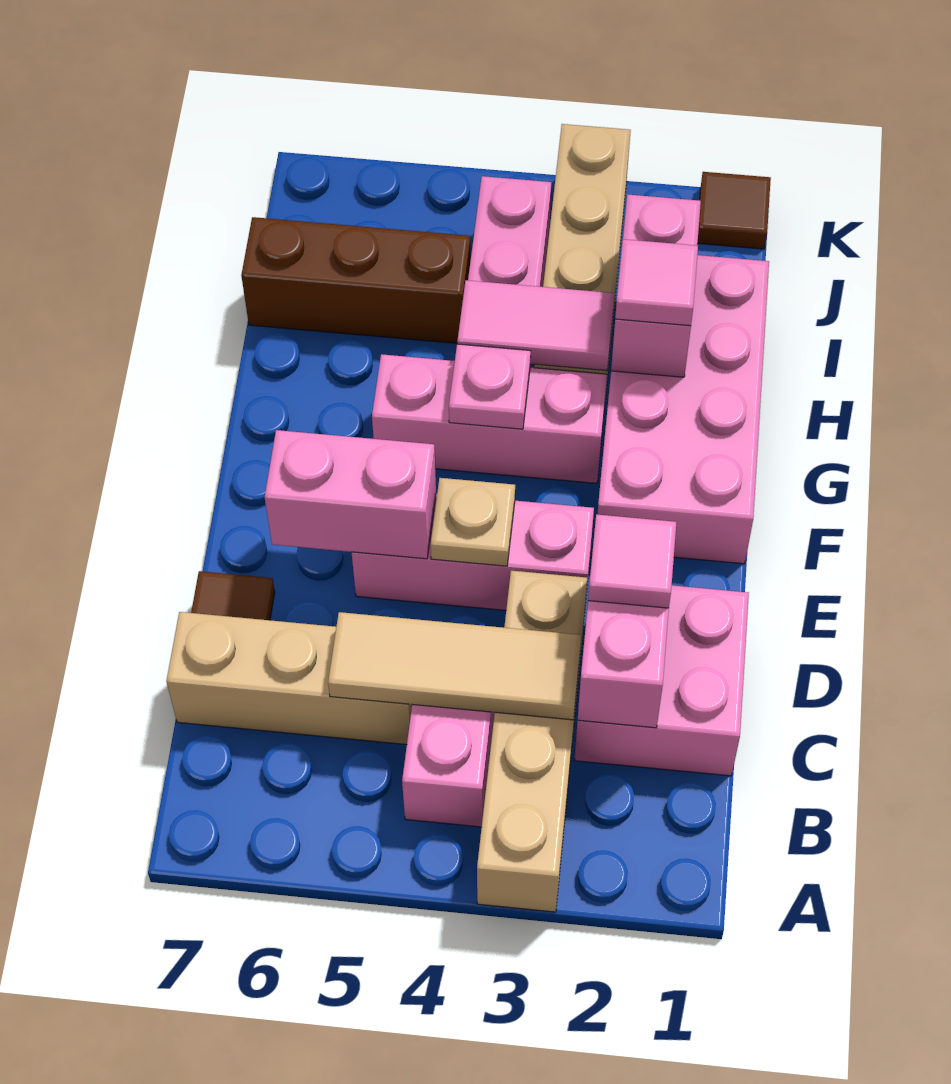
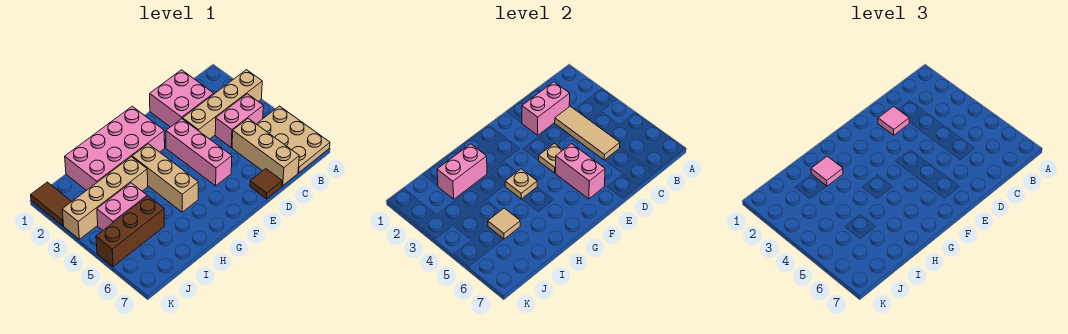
none -> tan plate A5:B7 level 1
pink brick G3:G5 level 1 -> tan brick G3:G5 level 1
pink plate G4 level 2 -> tan plate G4 level 2
pink tile H3:H4 level 2 -> none
brown brick I5:I7 level 1 -> brown brick I5:K5 level 1
none -> tan tile I5 level 2
brown tile K1 level 1 -> brown tile K1:K2 level 1

